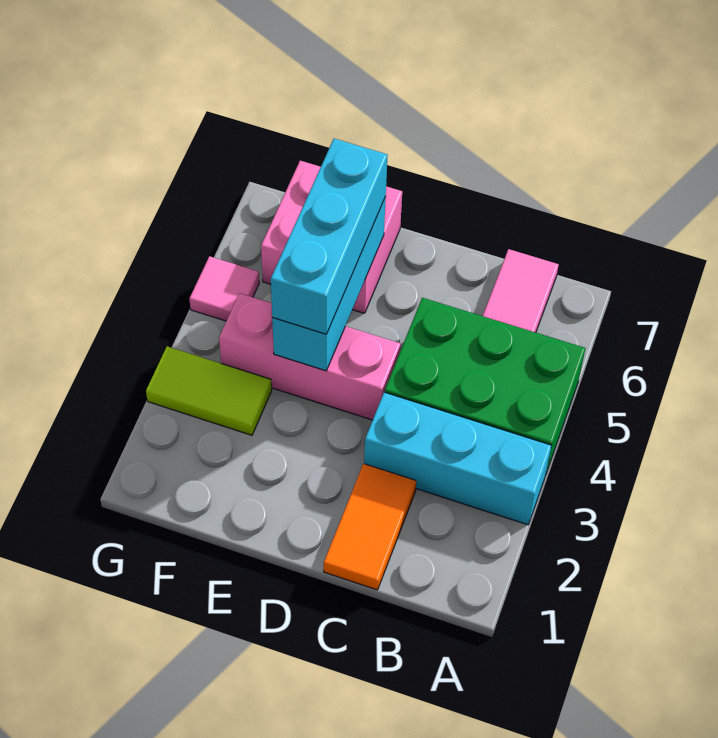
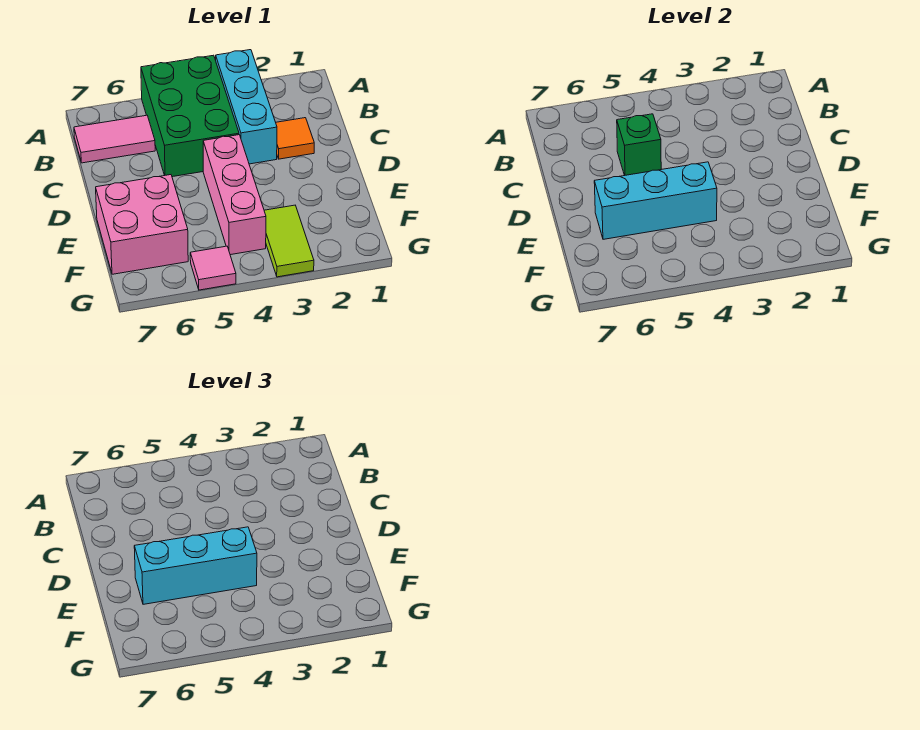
orange tile C1:C2 level 1 -> orange tile C2 level 1
none -> green brick C5 level 2

